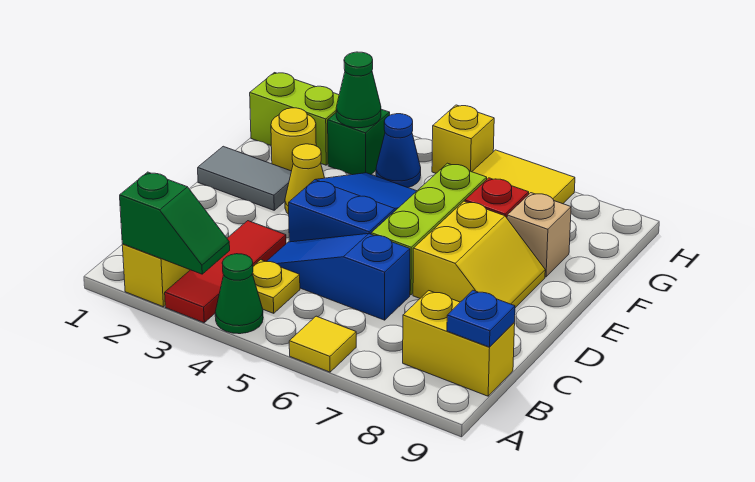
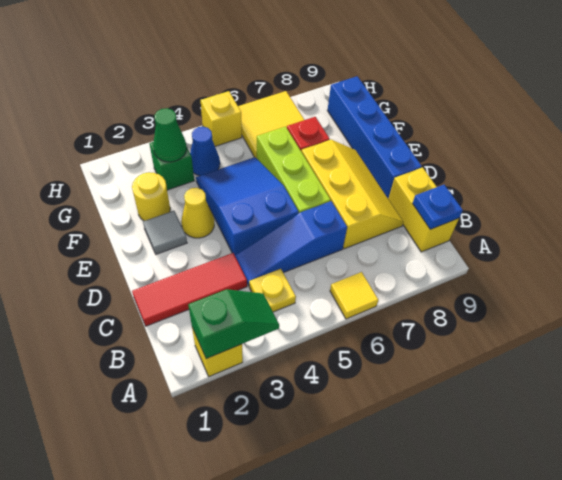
red tile A3:C3 level 1 -> red tile C1:C3 level 1
green cone A4 level 1 -> none
yellow brick B8:B9 level 1 -> yellow brick B9:C9 level 1
yellow slope D7:E8 level 1 top 7 -> yellow slope C7:E8 level 1 top 7
none -> blue brick D9:G9 level 1
grey tile E1:E2 level 1 -> grey tile E2 level 1
tan brick F8 level 1 -> none
lime brick G1:G2 level 1 -> none

